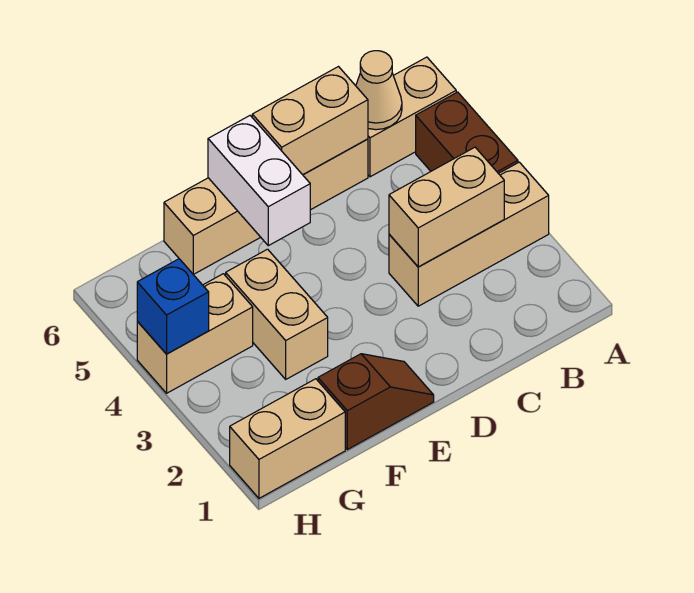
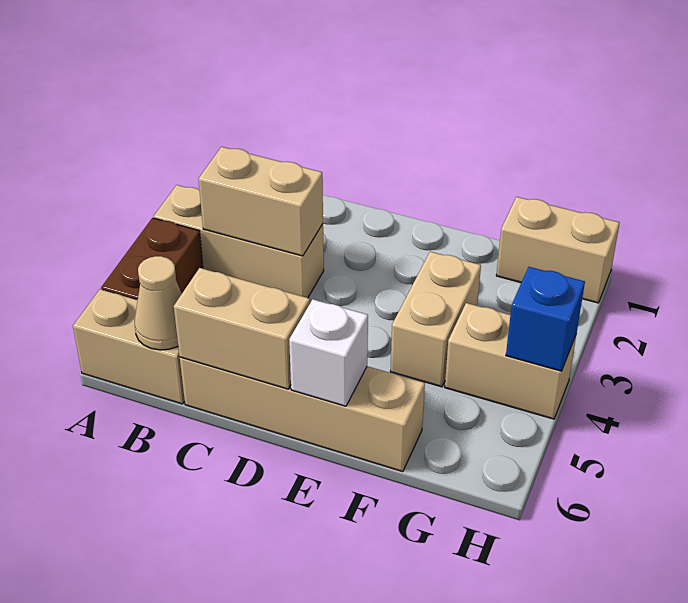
brown slope E1:F1 level 1 top F -> none
white brick E5:E6 level 2 -> white brick E6 level 2

